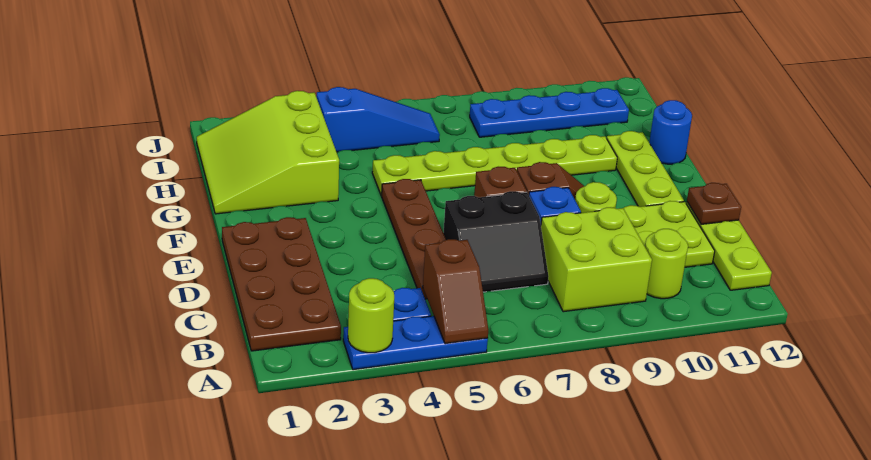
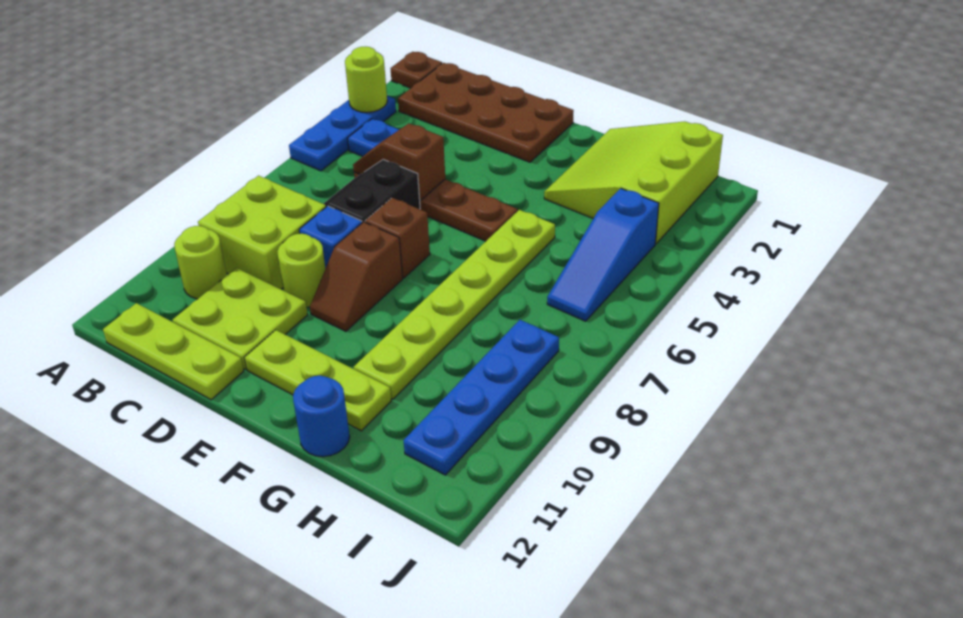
brown slope A5:B5 level 2 top B -> brown slope C5:D5 level 2 top D
brown plate D12 level 2 -> brown plate A1 level 1
lime slope G1:I3 level 1 top 3 -> lime slope G1:I3 level 1 top I

